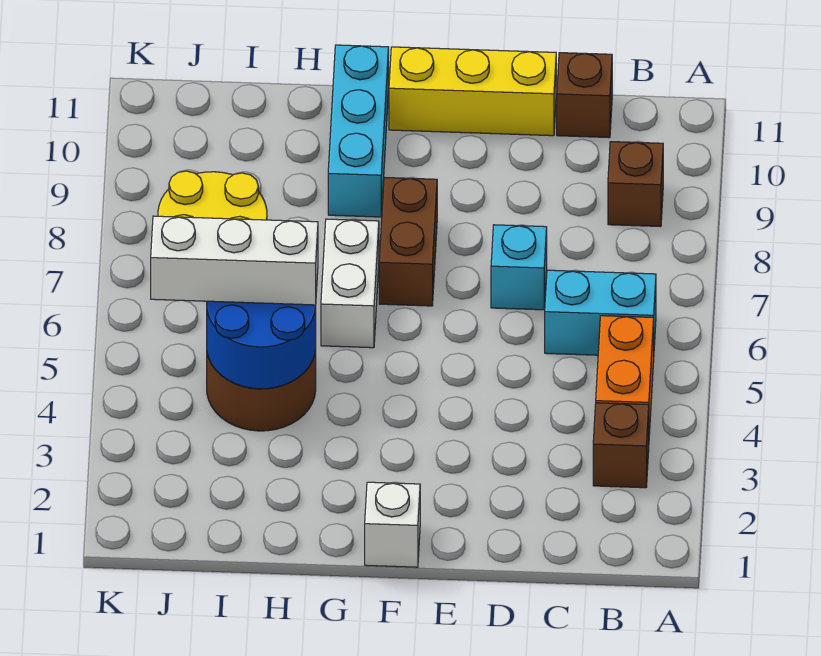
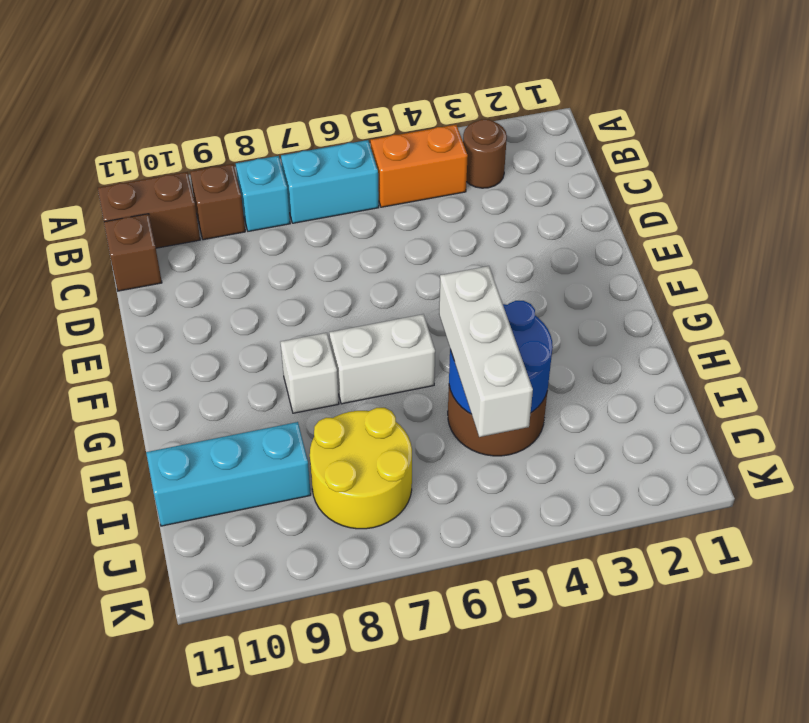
brown brick B3 level 1 -> brown round brick B3 level 1
cyan brick B6:C6 level 1 -> cyan brick B6:B7 level 1
cyan brick D7 level 1 -> cyan brick B8 level 1
yellow brick D11:F11 level 1 -> none
white brick F1 level 1 -> white brick G8 level 1
brown brick F7:F8 level 1 -> brown brick B10:B11 level 1
cyan brick G9:G11 level 1 -> cyan brick I9:I11 level 1

